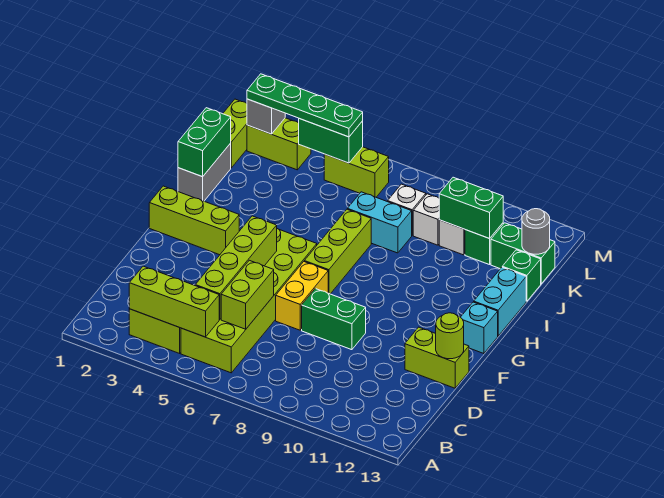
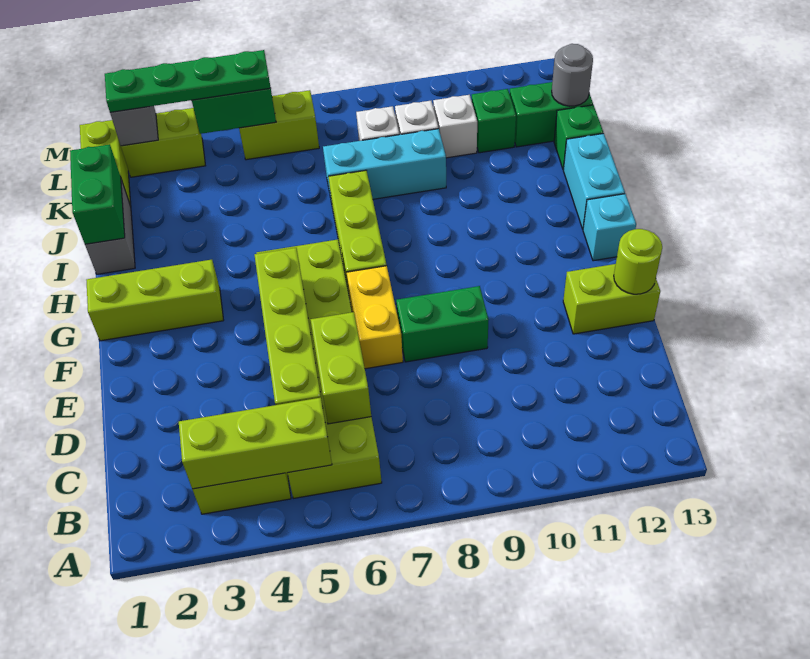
cyan brick J7:J8 level 1 -> cyan brick J7:J9 level 1
green brick K10:K11 level 2 -> none

